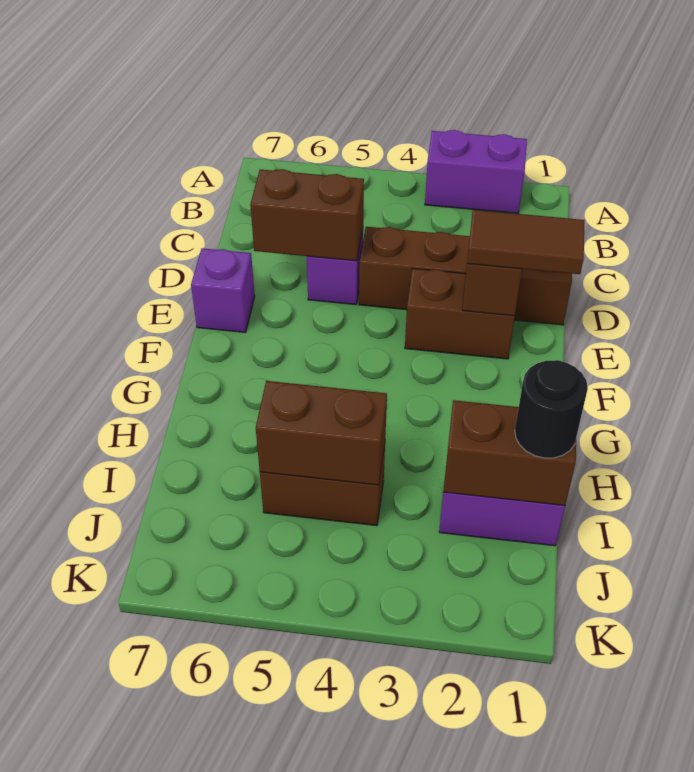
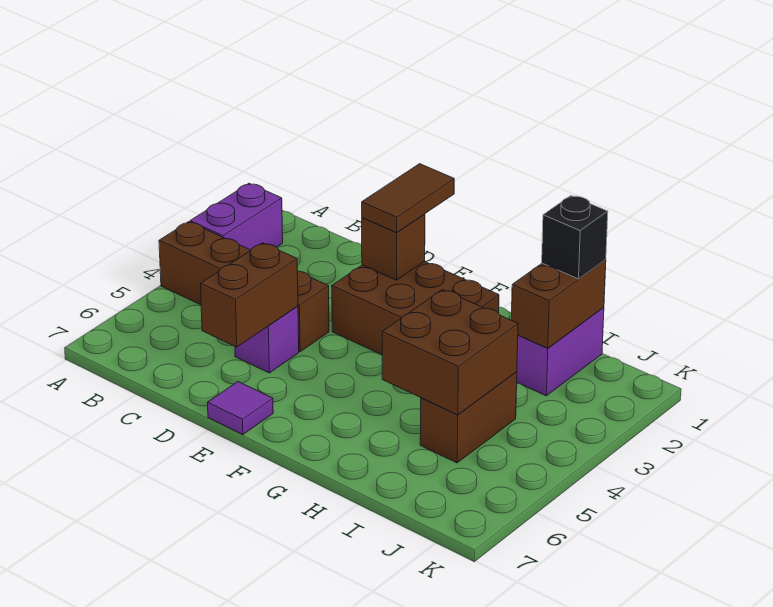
brown brick D1:D4 level 1 -> brown brick A4:D4 level 1
brown brick E2:E3 level 1 -> brown brick E2:G3 level 1
purple brick E7 level 1 -> purple tile E7 level 1
black round brick I1 level 3 -> black brick I1 level 3
brown brick I4:I5 level 2 -> brown brick H4:I5 level 2

